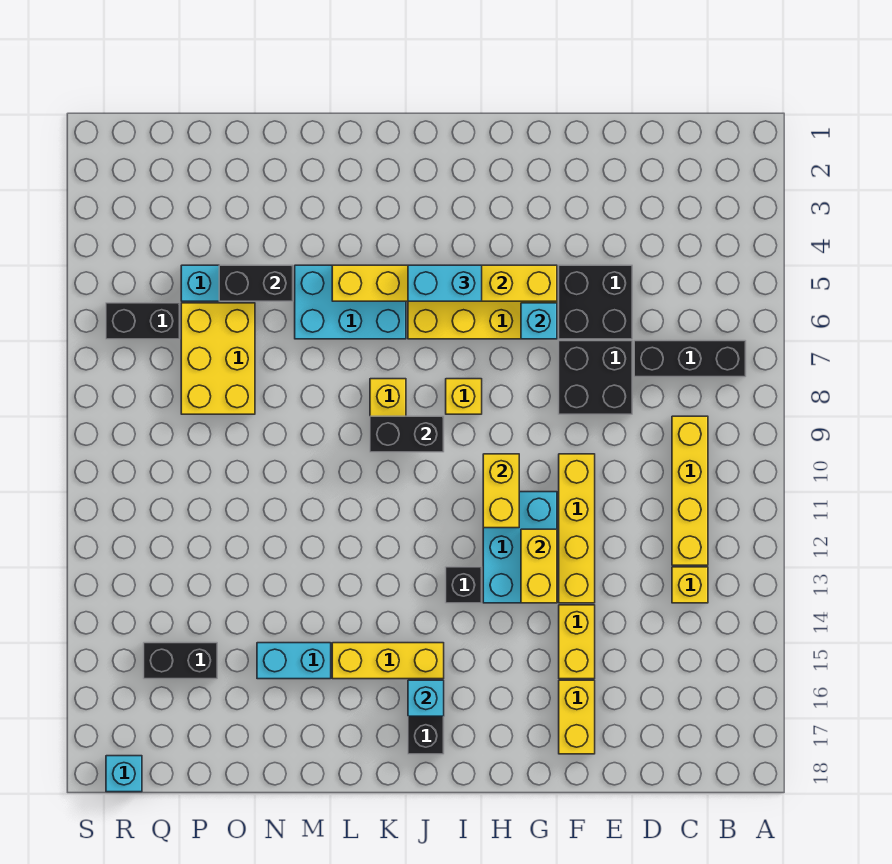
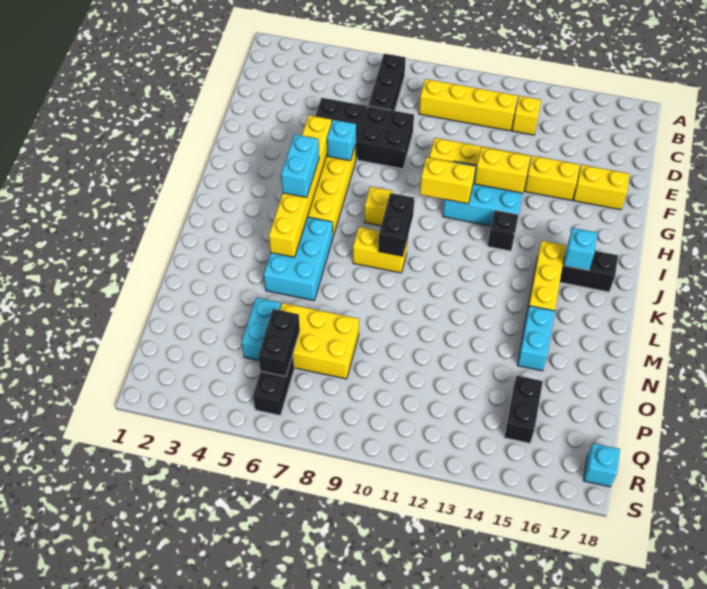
black brick N5:O5 level 2 -> black brick P6:Q6 level 2

